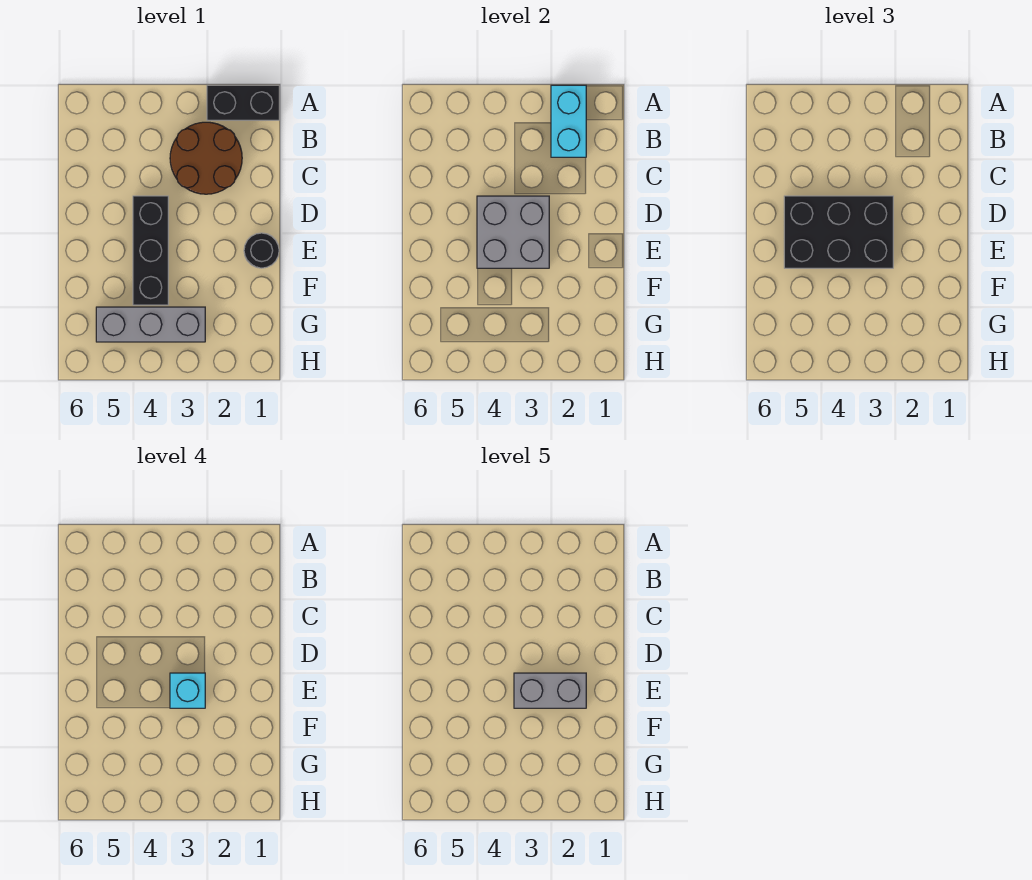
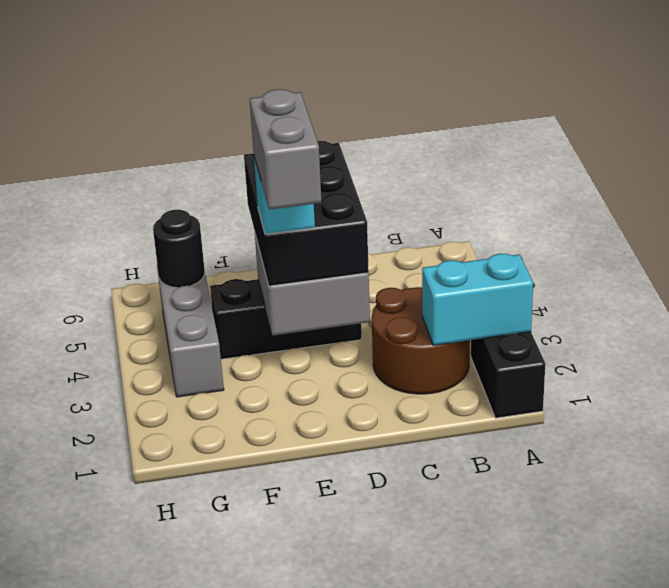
black round brick E1 level 1 -> black round brick G5 level 2

